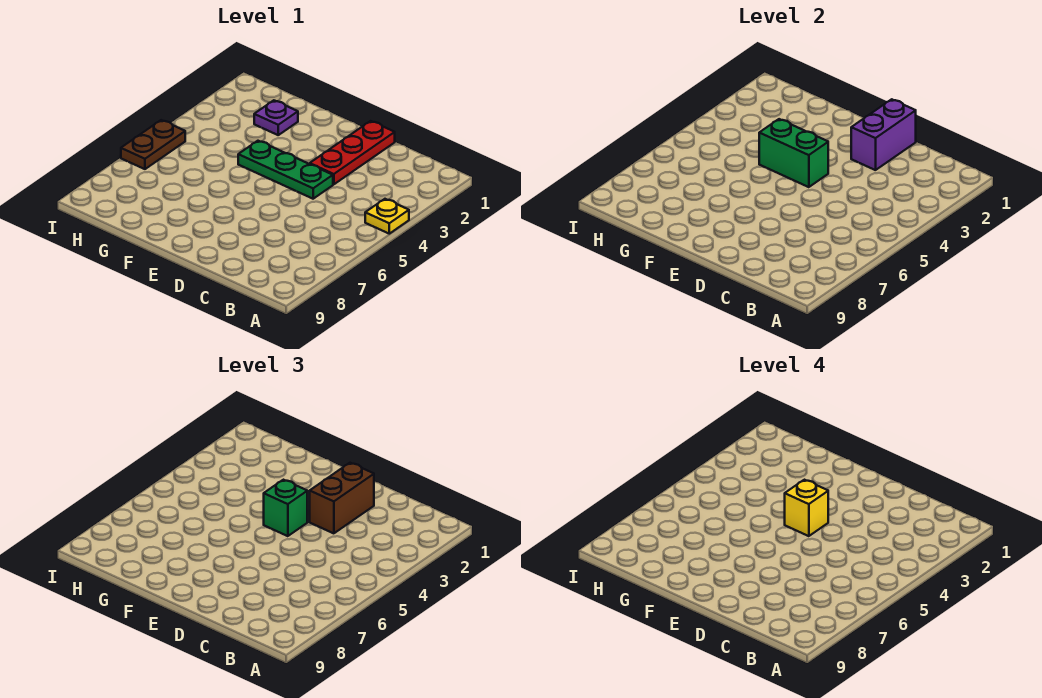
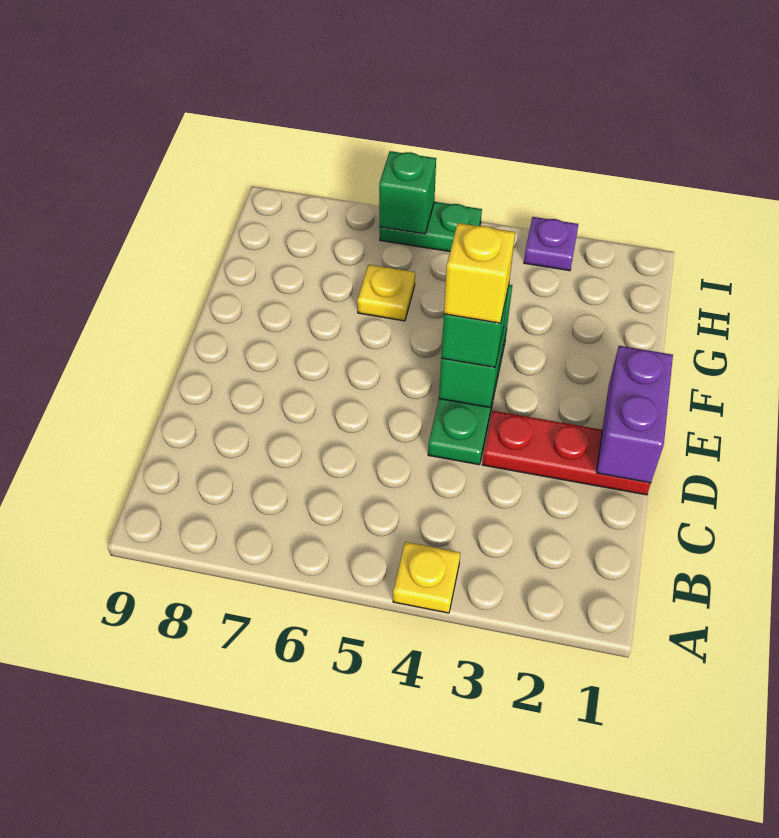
purple brick D1:D2 level 2 -> purple brick D1:E1 level 2
brown brick D2:D3 level 3 -> none
purple plate G2 level 1 -> purple plate I3 level 1
none -> yellow plate G6 level 1
brown plate I5:I6 level 1 -> green plate I5:I6 level 1
none -> green brick I6 level 2

